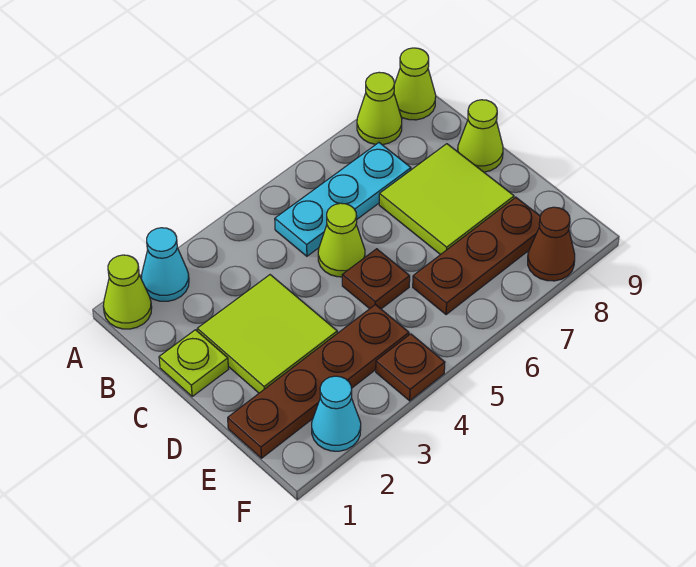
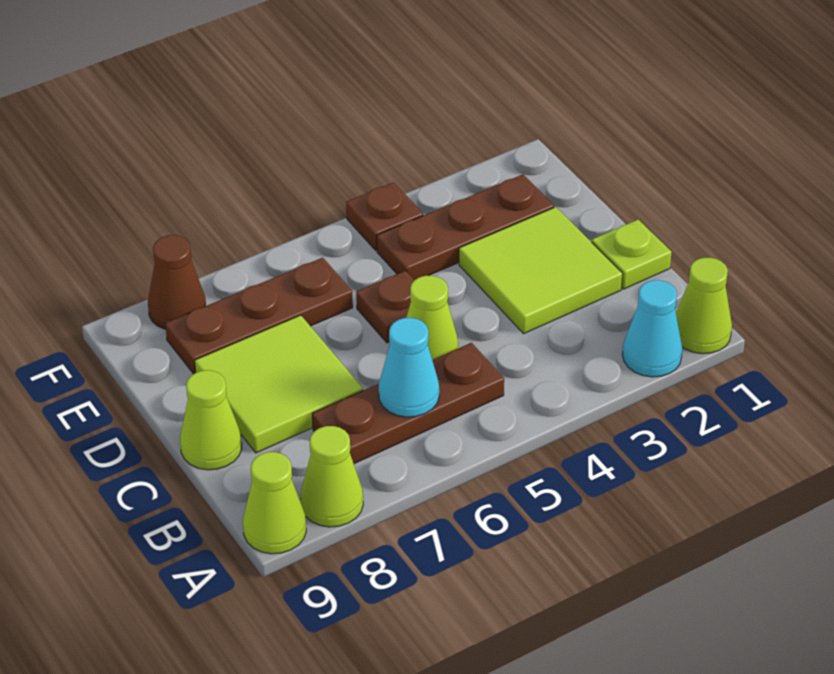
cyan plate B5:B7 level 1 -> brown plate B5:B7 level 1
brown plate E1:E4 level 1 -> brown plate E2:E4 level 1
cyan cone F2 level 1 -> cyan cone B6 level 2

